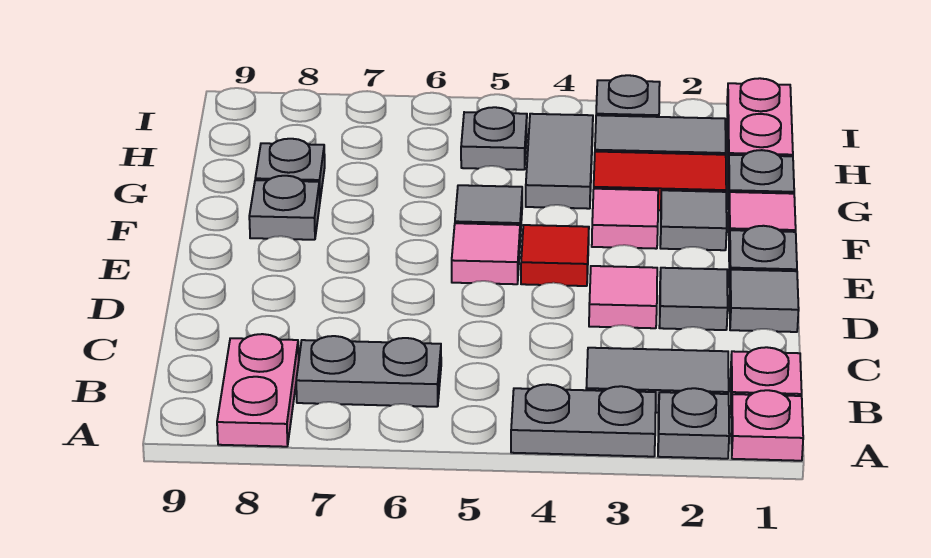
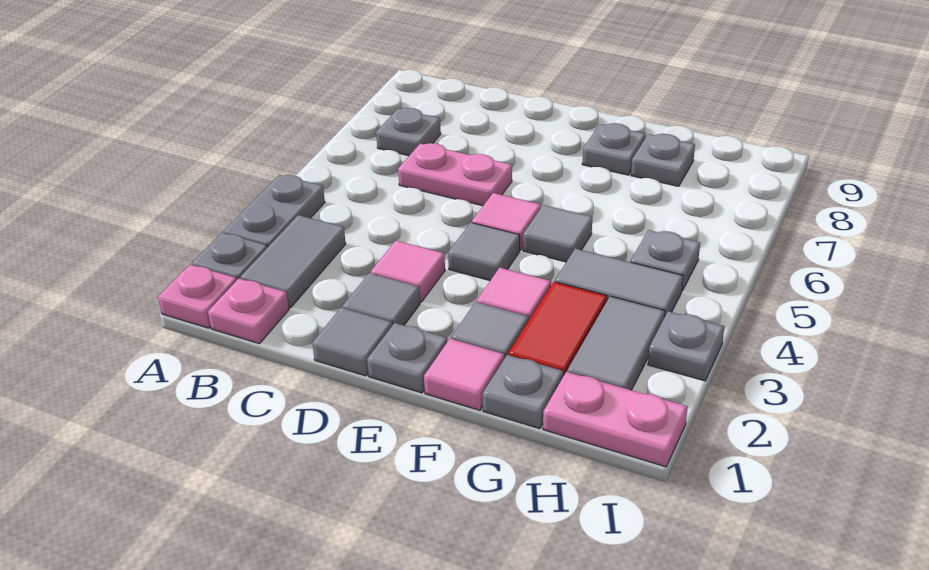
pink plate A8:B8 level 1 -> pink plate C6:D6 level 1
grey plate B6:B7 level 1 -> grey plate B7 level 1
red tile E4 level 1 -> grey tile E4 level 1

